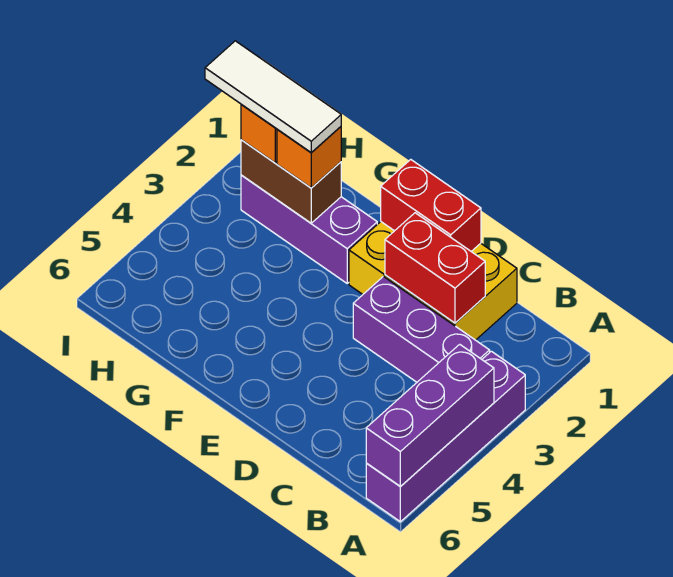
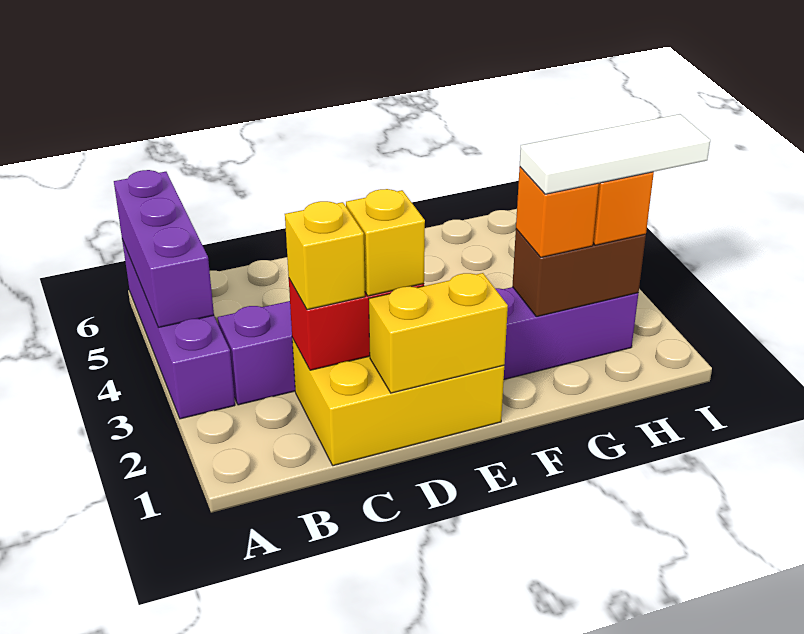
none -> yellow brick C2 level 3
red brick D1:E1 level 2 -> yellow brick D1:E1 level 2
none -> yellow brick D2 level 3

